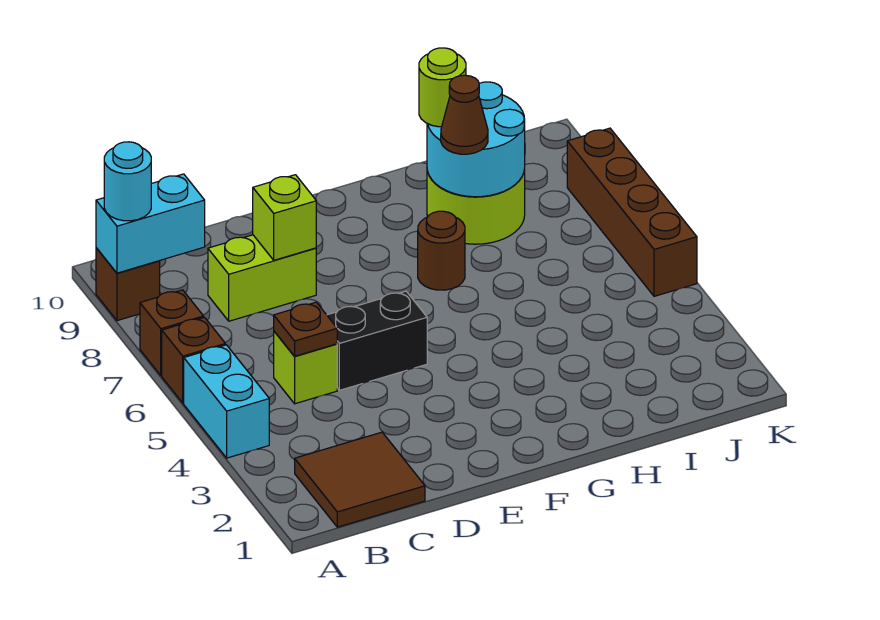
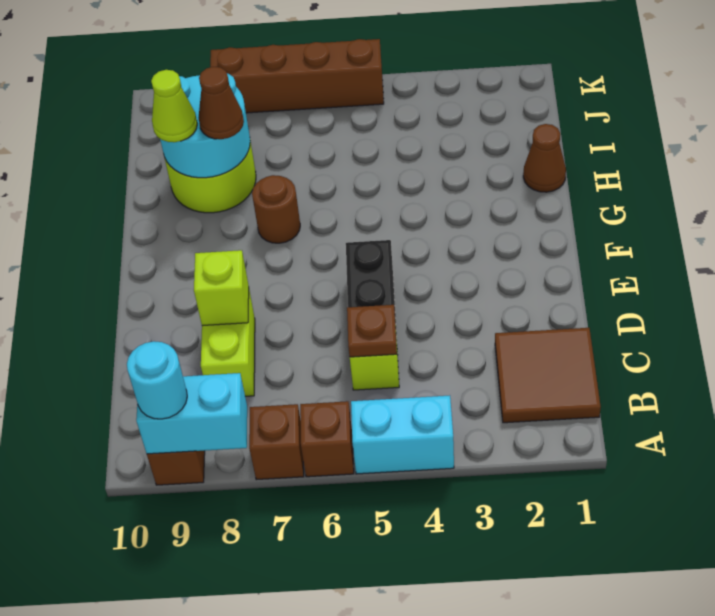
cyan brick A9:B9 level 2 -> cyan brick A8:A9 level 2
none -> brown cone H1 level 1
lime round brick H9 level 3 -> lime cone H9 level 3

